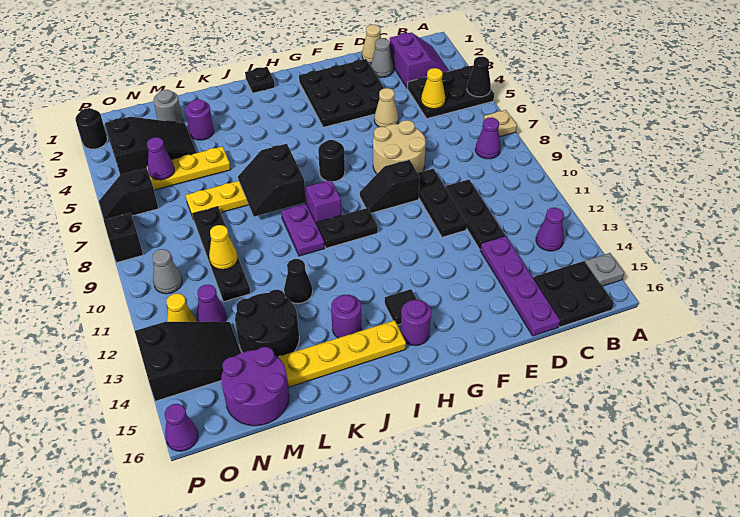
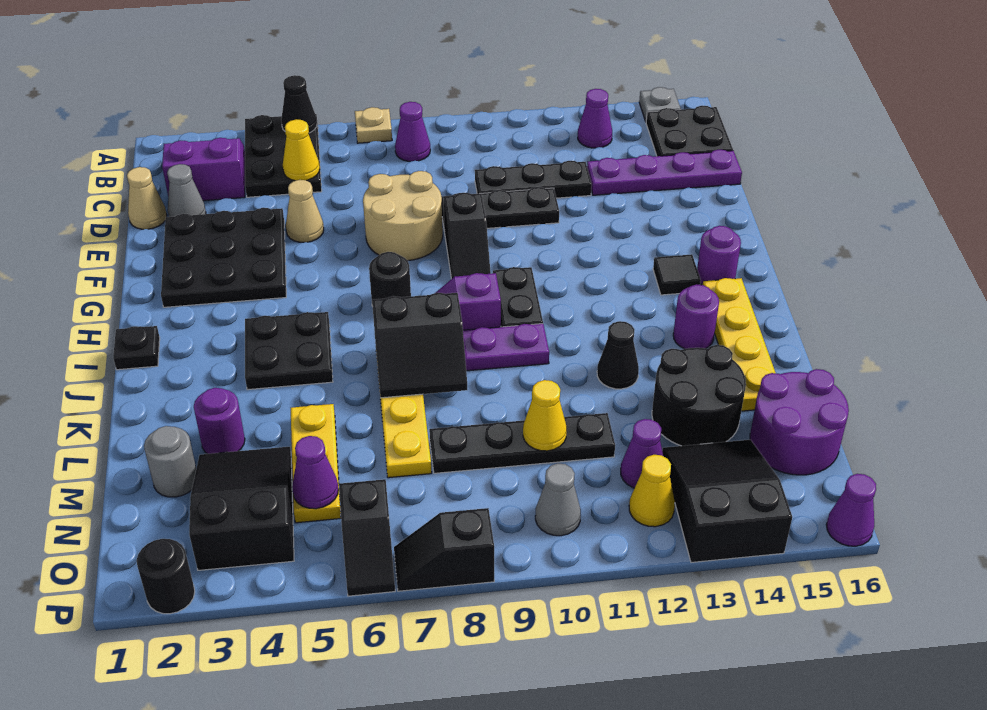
none -> black plate I4:J5 level 1

